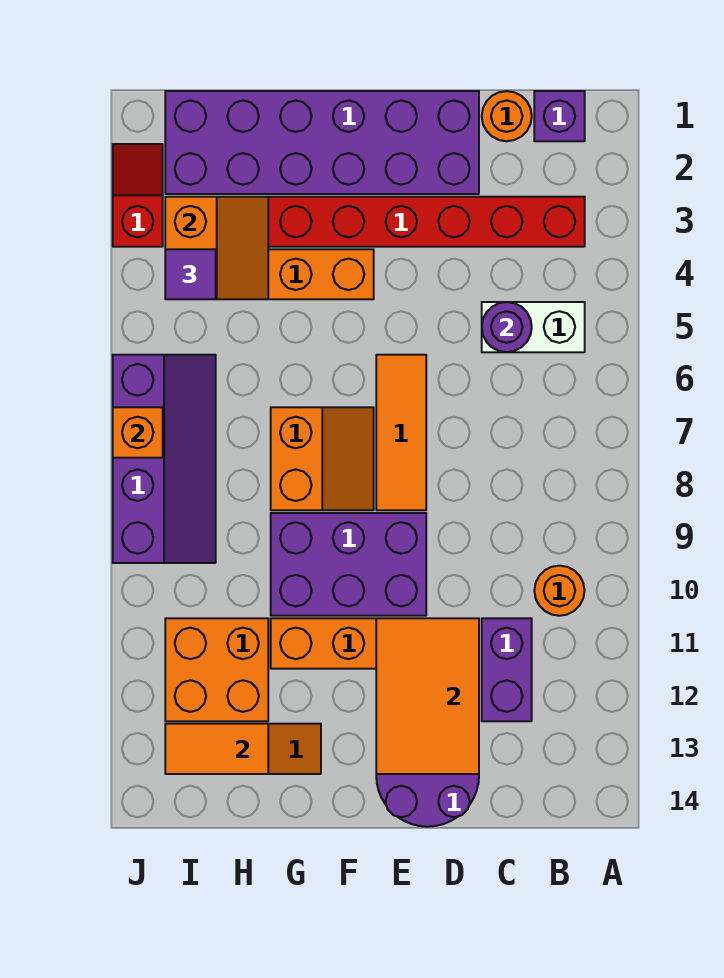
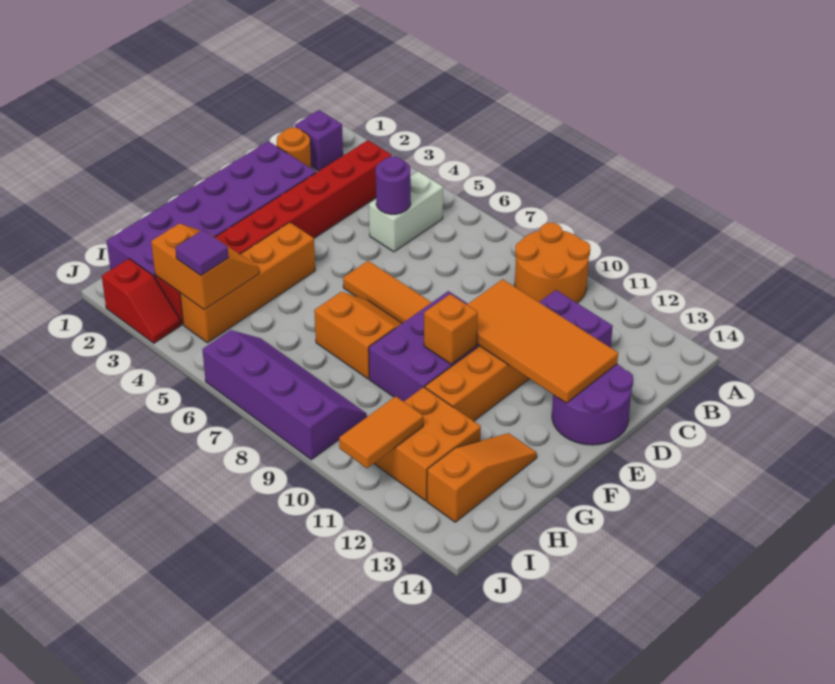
orange round brick B10 level 1 -> orange round brick A9:B10 level 1
orange tile D11:E13 level 2 -> orange tile D10:E13 level 2
orange tile H13:I13 level 2 -> orange tile I11:J11 level 2
red slope J2:J3 level 1 top 3 -> red slope J2:J3 level 1 top 2
orange brick J7 level 2 -> orange brick F10 level 2

